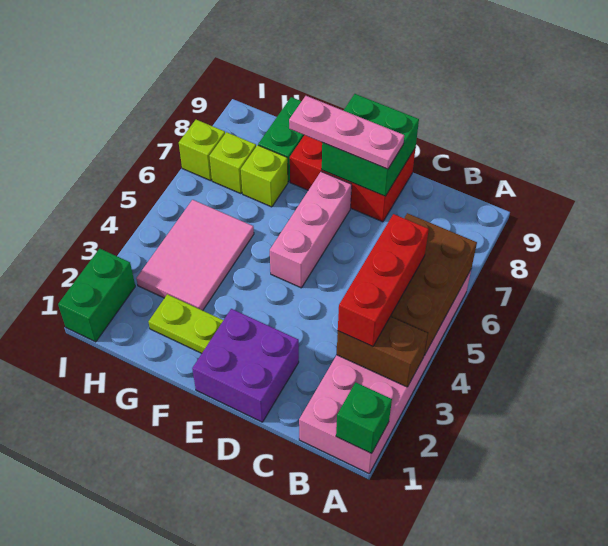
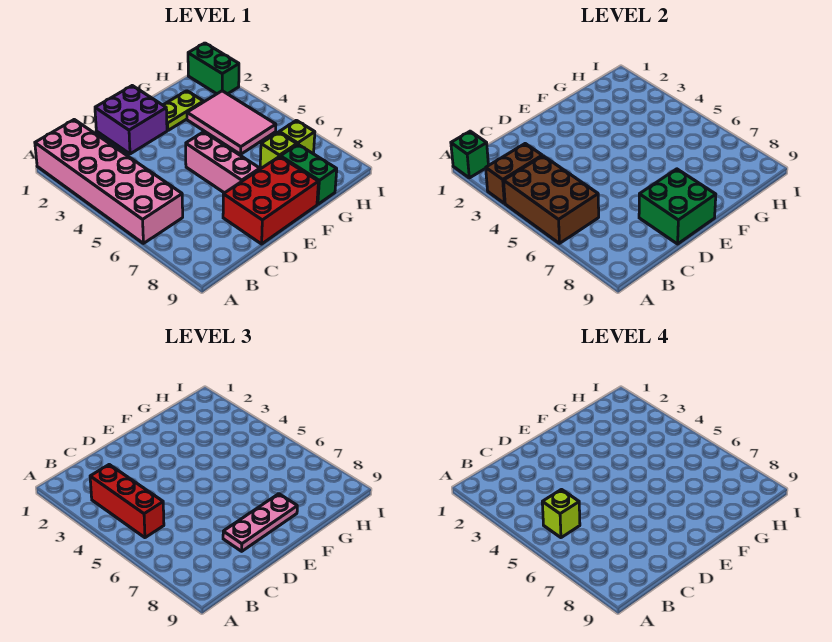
lime brick I7 level 1 -> lime brick B5 level 4

